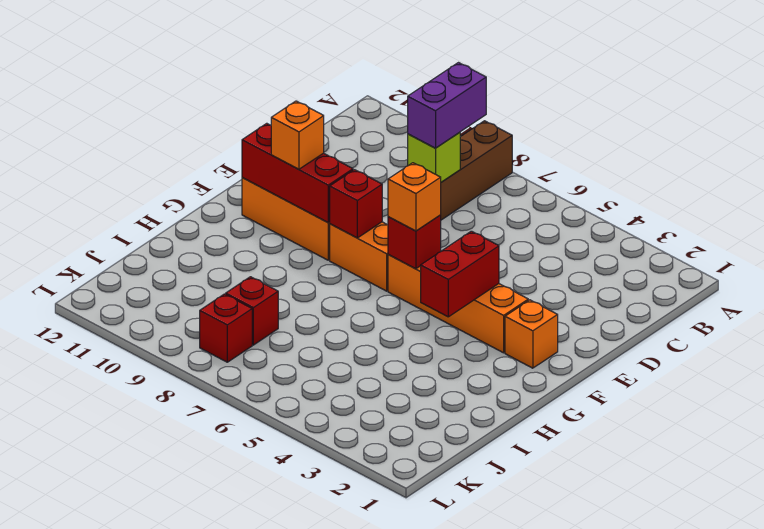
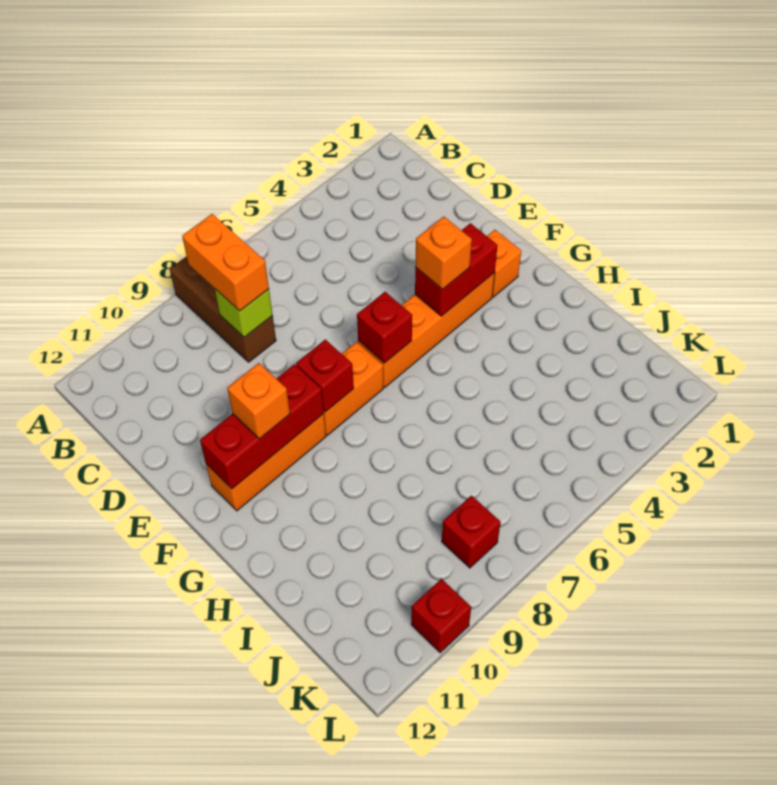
purple brick B8:C8 level 3 -> orange brick B8:C8 level 3
red brick F4:G4 level 2 -> red brick F3:F4 level 2
orange brick F6 level 3 -> orange brick F4 level 3
red brick J8 level 1 -> red brick L10 level 1

